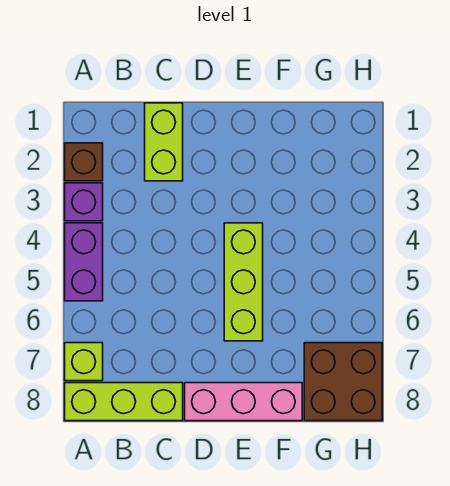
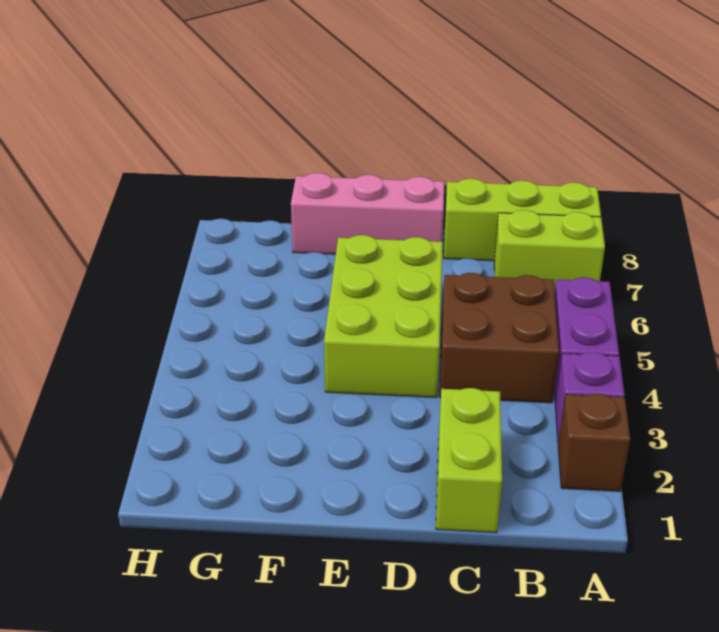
lime brick A7 level 1 -> lime brick A7:B7 level 1
lime brick E4:E6 level 1 -> lime brick D4:E6 level 1
brown brick G7:H8 level 1 -> brown brick B4:C5 level 1

